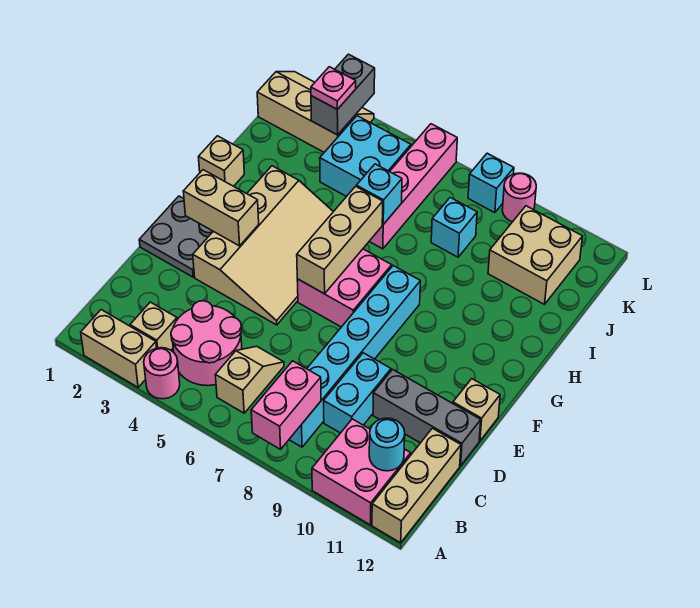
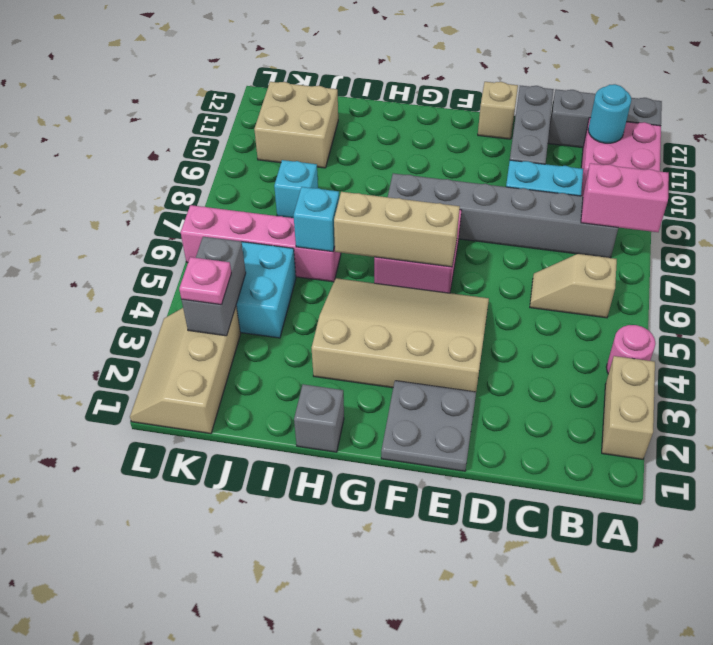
tan brick A12:C12 level 1 -> grey brick A12:C12 level 1
tan brick B3 level 1 -> none
pink round brick B4:C5 level 1 -> none
cyan brick B8:G8 level 1 -> grey brick B8:G8 level 1
tan brick F2:F3 level 2 -> none
tan brick H1 level 1 -> grey brick H1 level 1
grey brick K3:L3 level 2 -> grey brick K3:K4 level 2
cyan brick L8 level 1 -> none
pink round brick L9 level 1 -> none

